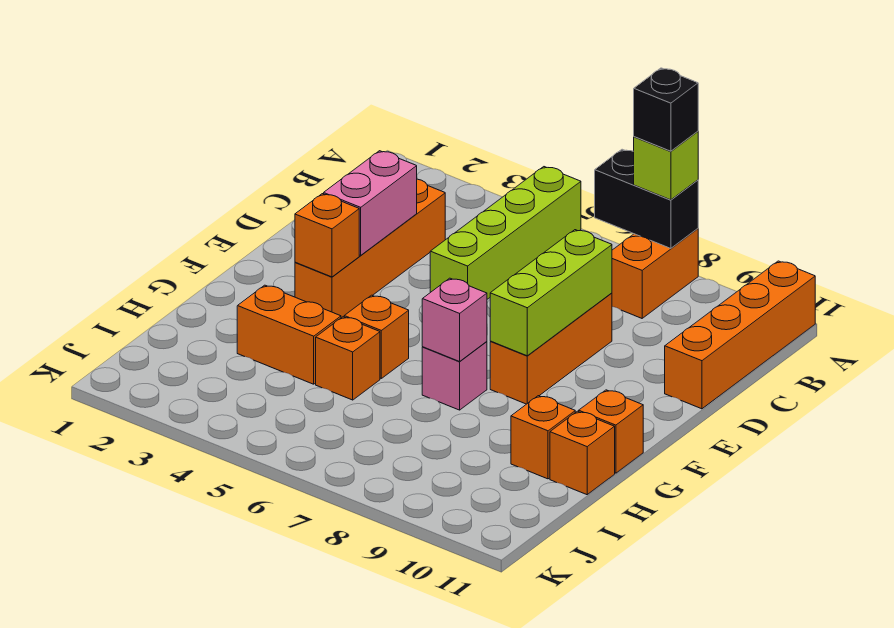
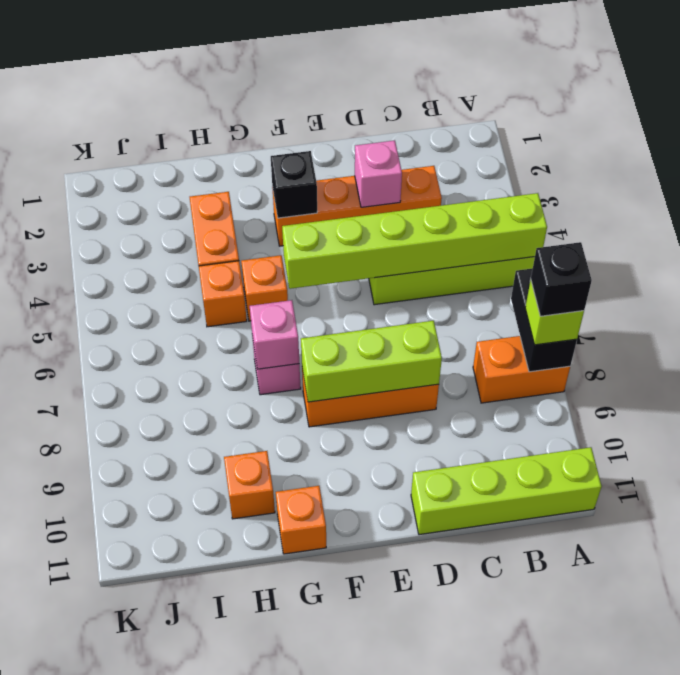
none -> lime brick A5:F5 level 2
orange brick A11:D11 level 1 -> lime brick A11:D11 level 1
pink brick D3:E3 level 2 -> pink brick D3 level 2
orange brick F3 level 2 -> black brick F3 level 2
orange brick H11 level 1 -> none

